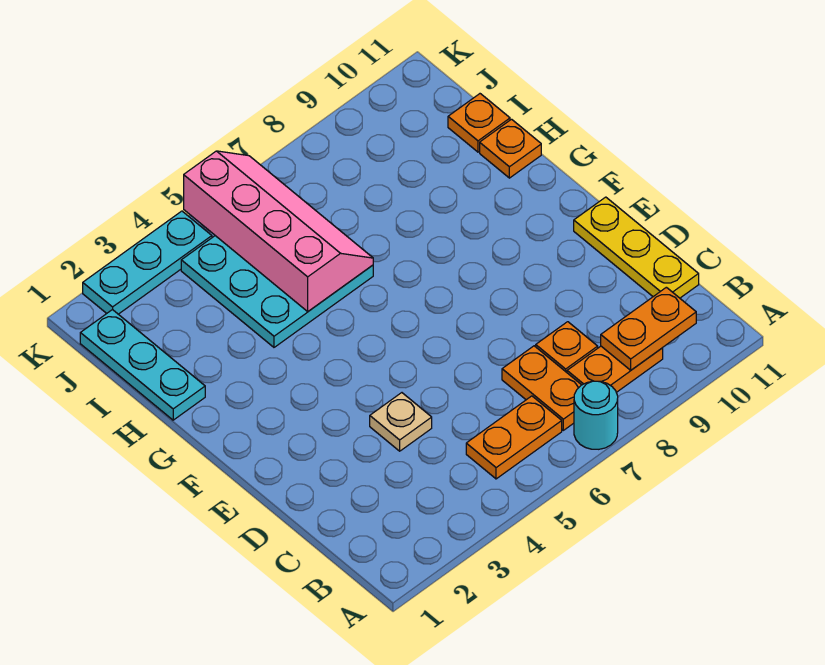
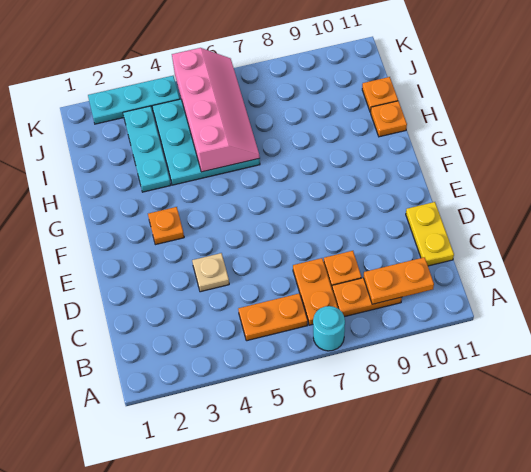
yellow plate C11:E11 level 1 -> yellow plate C11:D11 level 1
none -> orange plate F3 level 1
cyan plate H1:J1 level 1 -> cyan plate H3:J3 level 1

